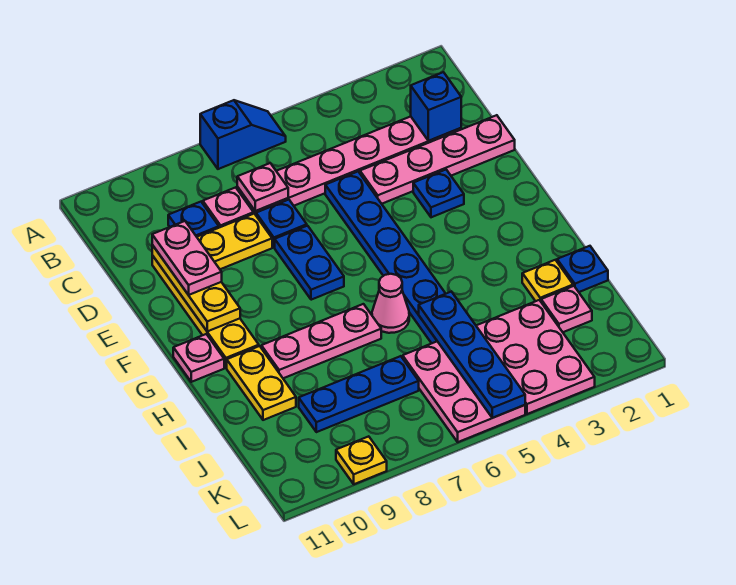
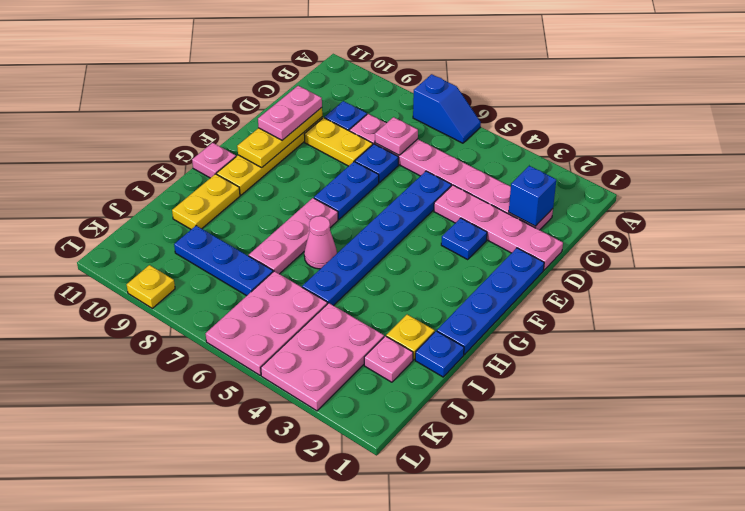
pink plate H7:H9 level 1 -> pink plate G7:I7 level 1
blue plate I5:L5 level 2 -> blue plate E1:H1 level 1

